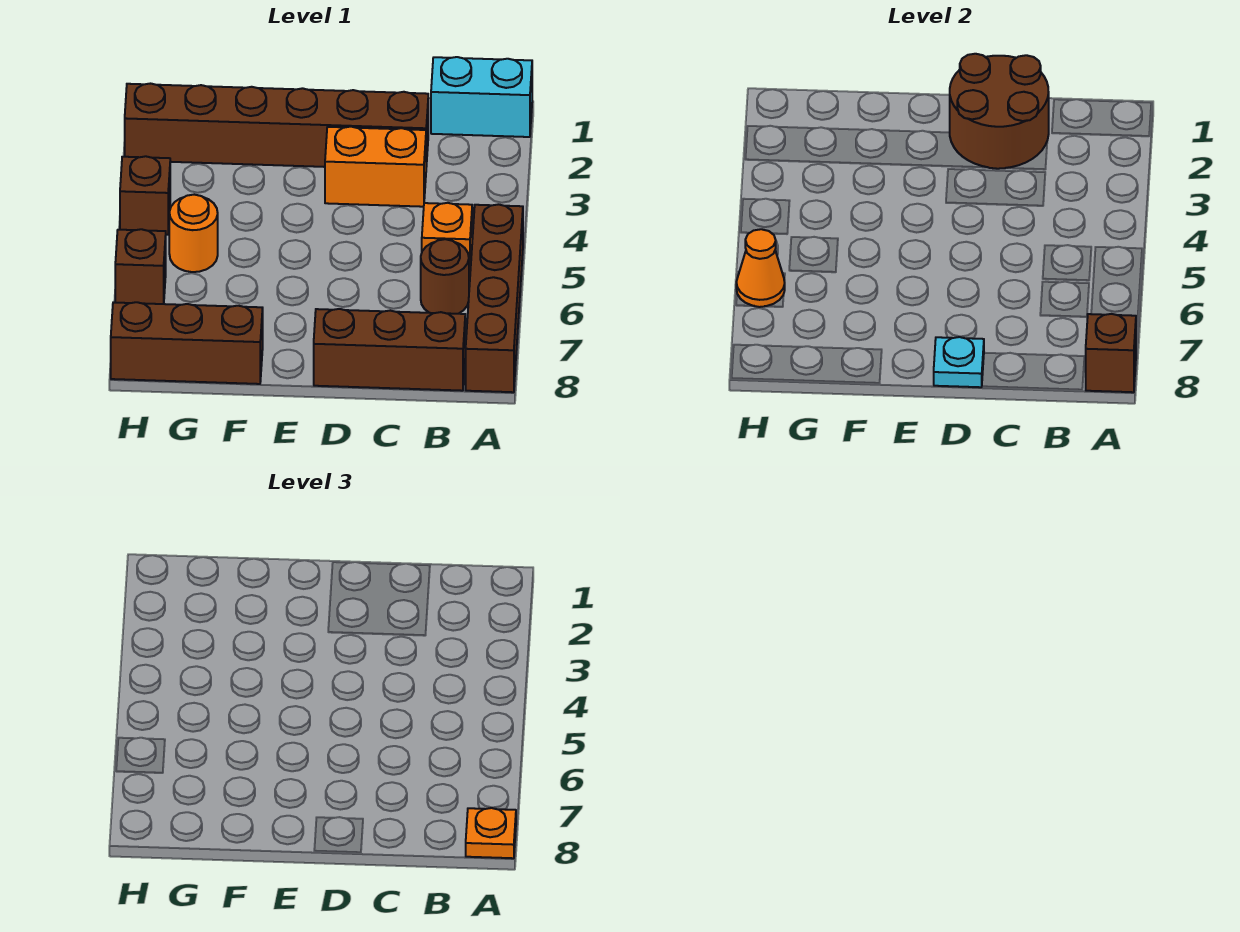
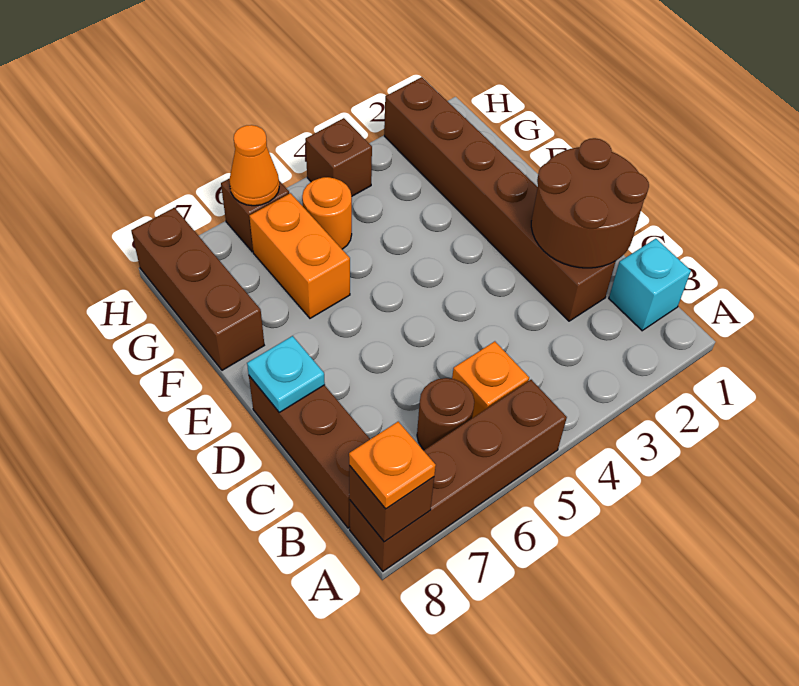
cyan brick A1:B1 level 1 -> cyan brick B1 level 1
orange brick C3:D3 level 1 -> orange brick F6:G6 level 1

